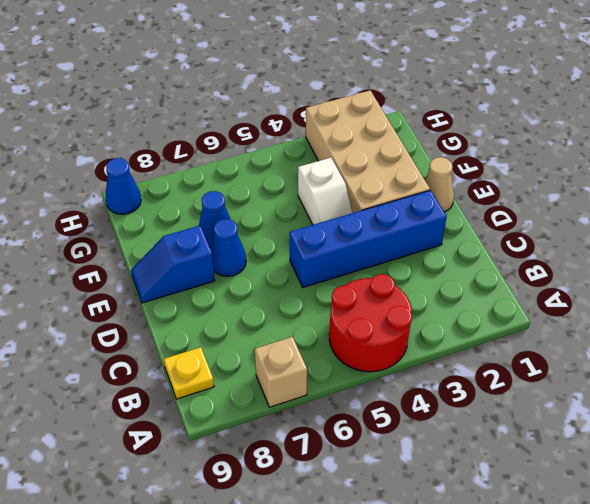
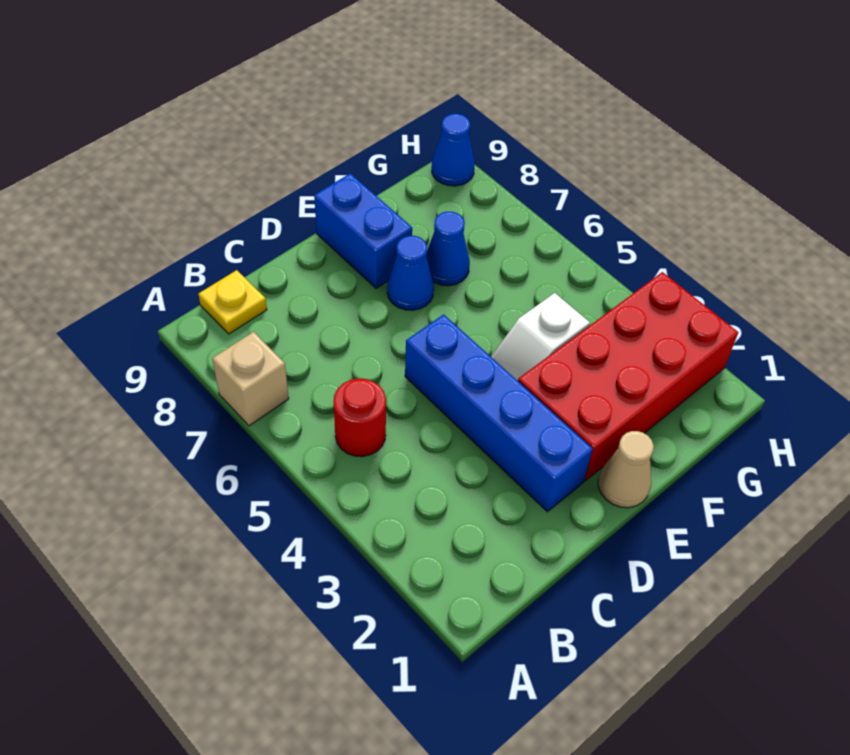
red round brick A4:B5 level 1 -> red round brick B5 level 1
tan brick E2:H3 level 1 -> red brick E2:H3 level 1
blue slope E8:E9 level 1 top 8 -> blue brick E8:E9 level 1

